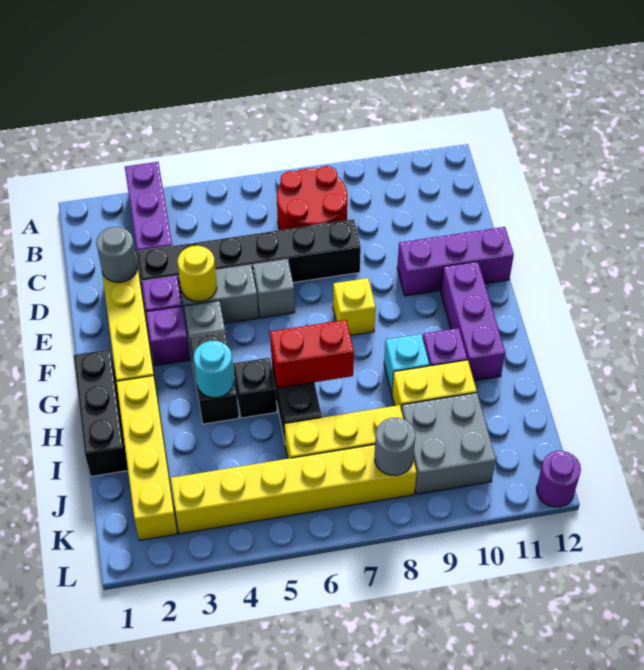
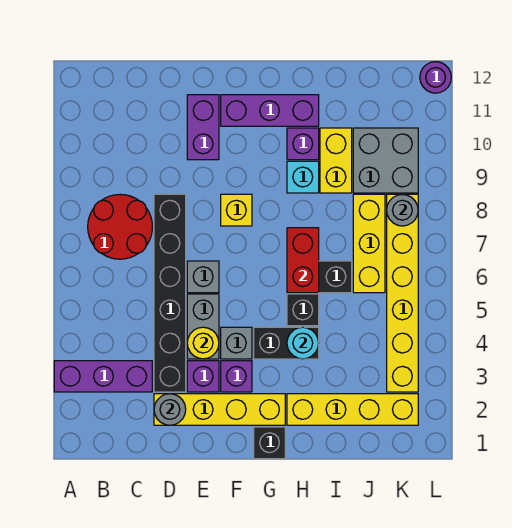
purple brick E10:E12 level 1 -> purple brick E10:E11 level 1
black brick G1:I1 level 1 -> black brick G1 level 1

